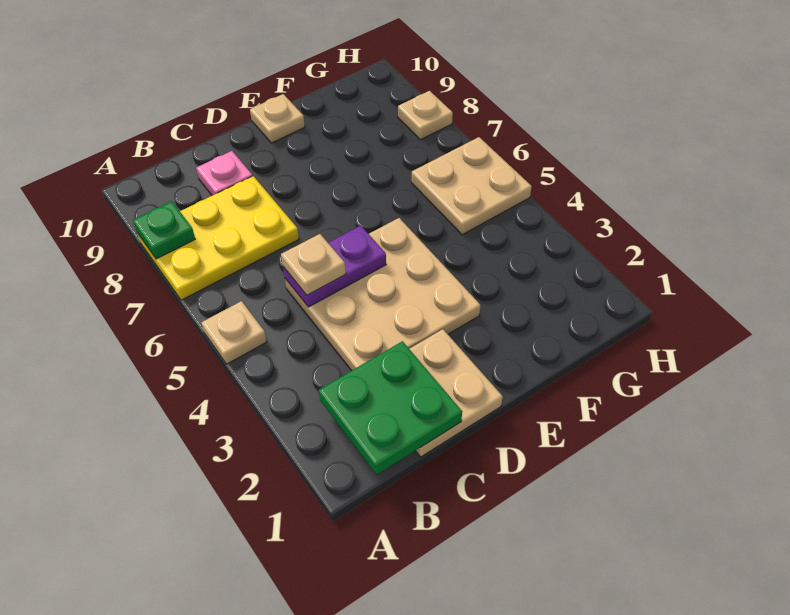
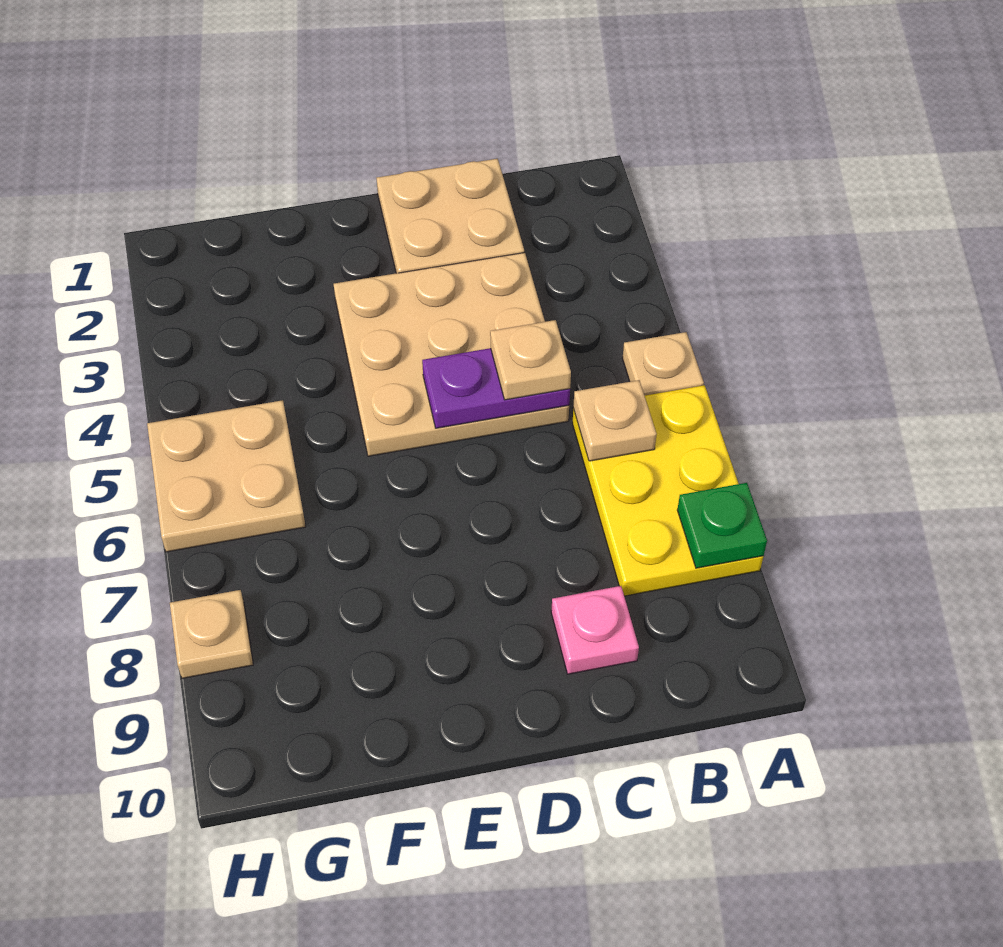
yellow plate A7:C8 level 1 -> yellow plate A6:B8 level 1
green plate B1:C2 level 2 -> none
tan plate E10 level 1 -> tan plate B6 level 2

